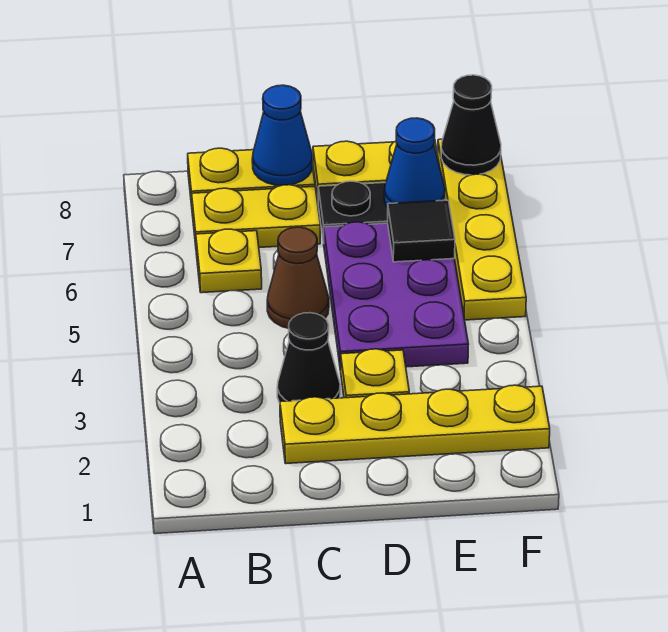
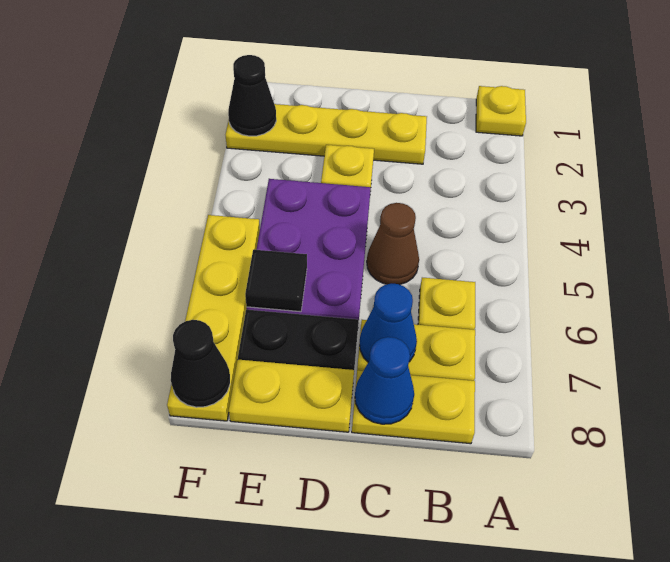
none -> yellow plate A1 level 1
black cone C3 level 1 -> black cone F2 level 2
blue cone E7 level 2 -> blue cone C7 level 2

